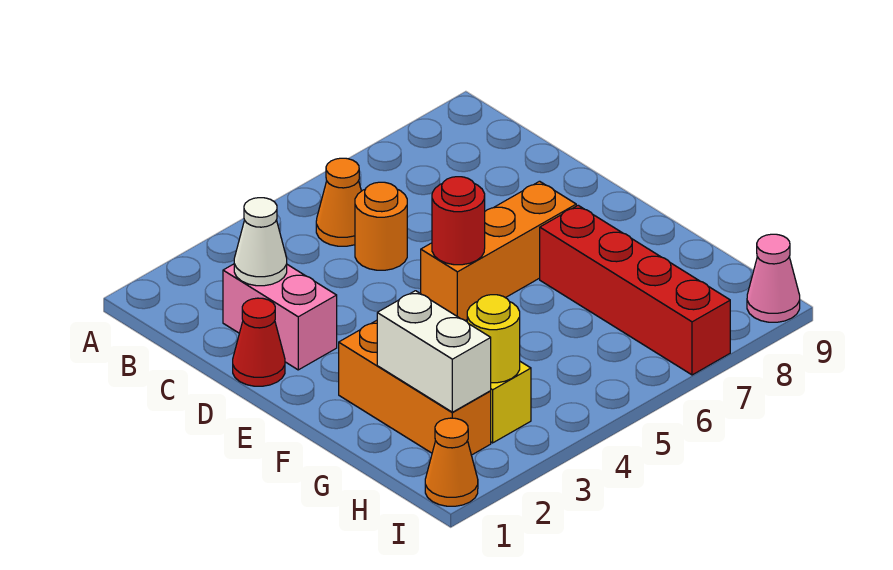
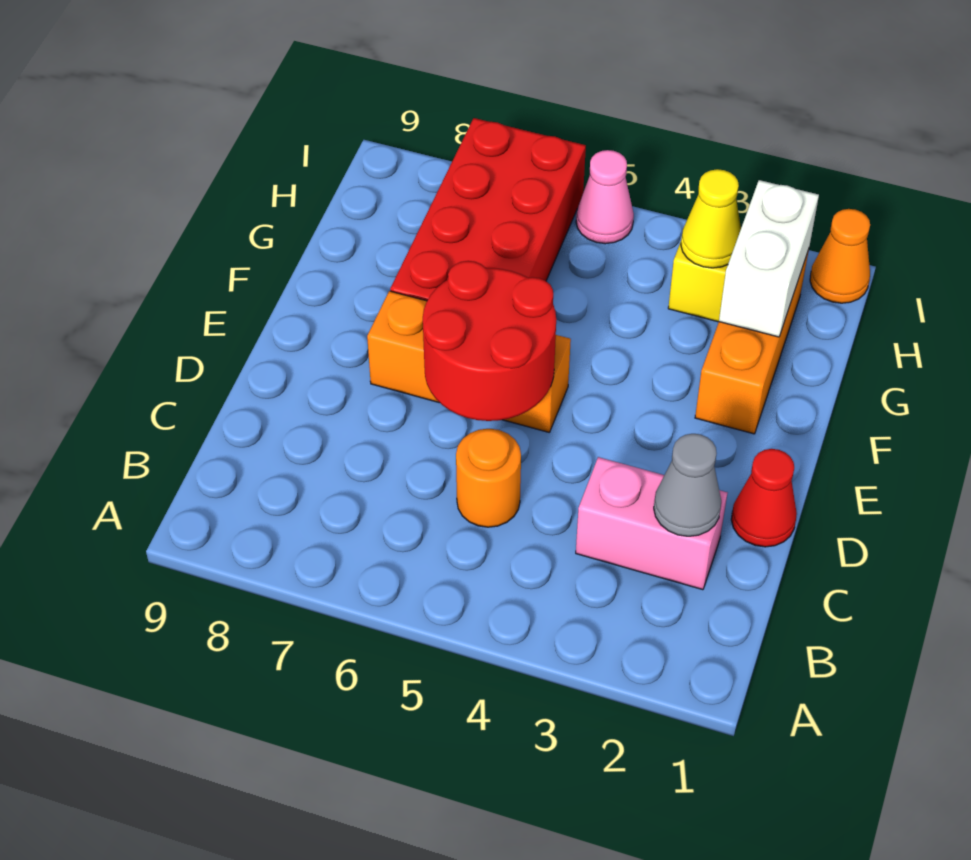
orange cone B5 level 1 -> none
pink brick C2:D2 level 1 -> pink brick C2:C3 level 1
white cone C2 level 2 -> grey cone C2 level 2
red round brick E5 level 2 -> red round brick D5:E6 level 2
red brick F7:I7 level 1 -> red brick F6:I7 level 1
yellow round brick H3 level 2 -> yellow cone H3 level 2
pink cone I9 level 1 -> pink cone I5 level 1

